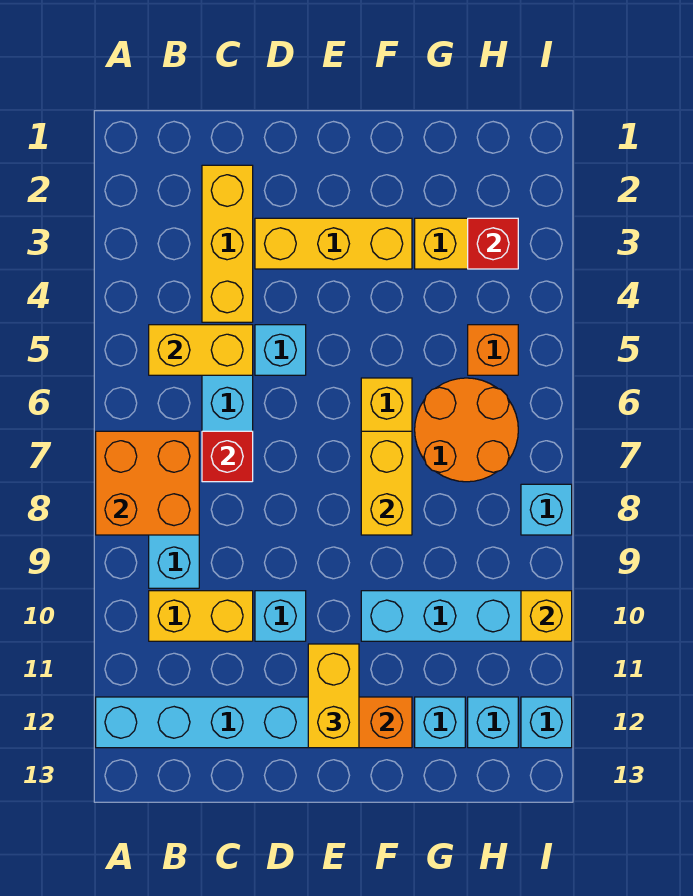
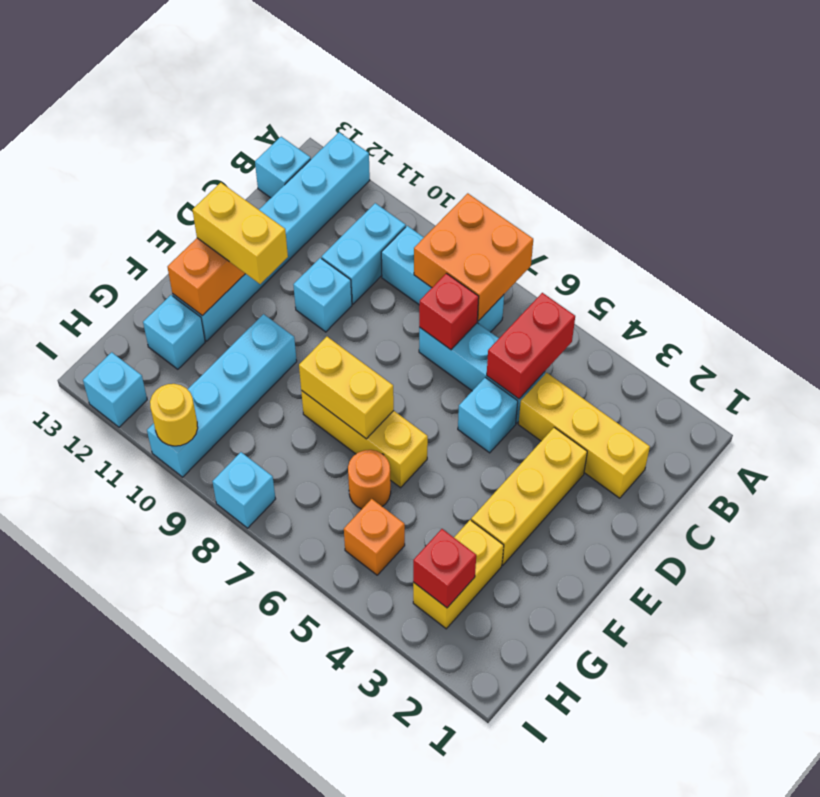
yellow brick B5:C5 level 2 -> red brick B5:C5 level 2
yellow brick B10:C10 level 1 -> cyan brick B10:C10 level 1
orange round brick G6:H7 level 1 -> orange round brick G6 level 1
cyan brick H12 level 1 -> cyan brick B13 level 1
yellow brick I10 level 2 -> yellow round brick I10 level 2

